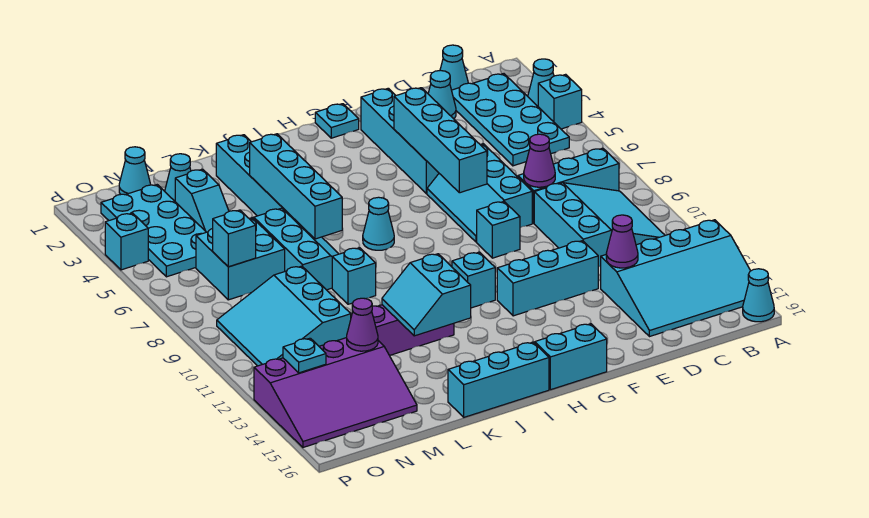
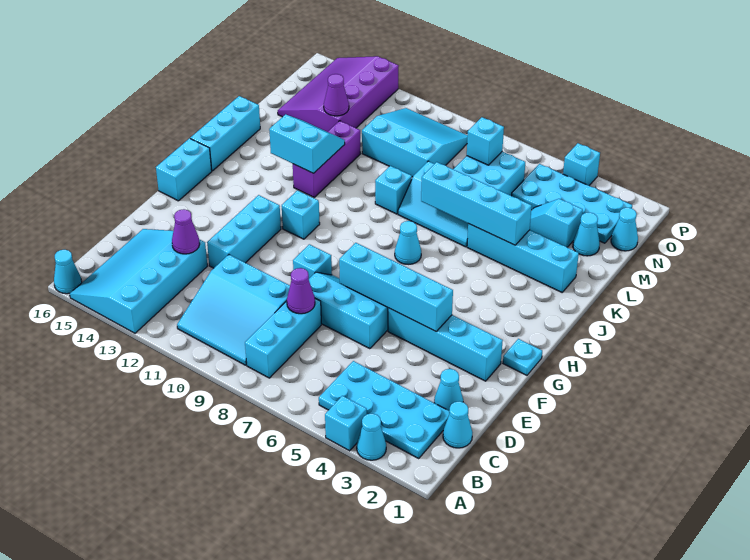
cyan plate O13 level 2 -> none

